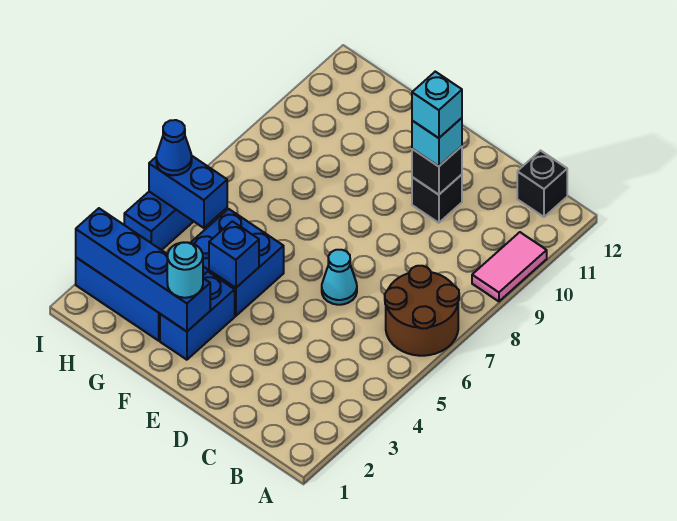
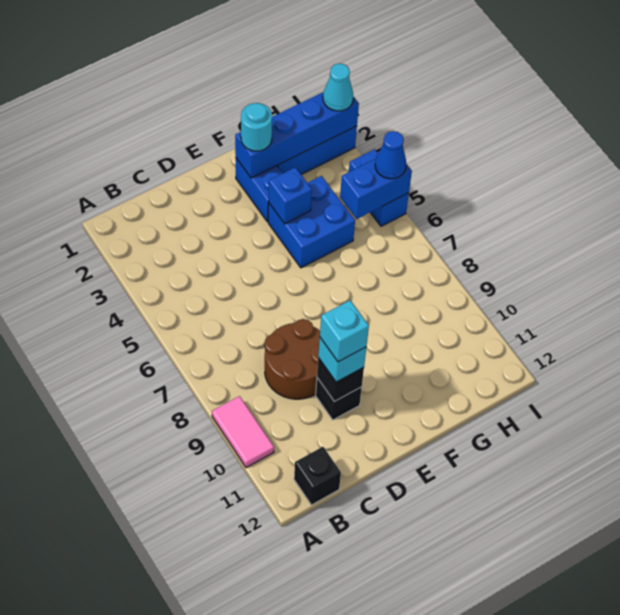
brown round brick A6:B7 level 1 -> brown round brick C8:D9 level 1
cyan cone D6 level 1 -> cyan cone I2 level 3

